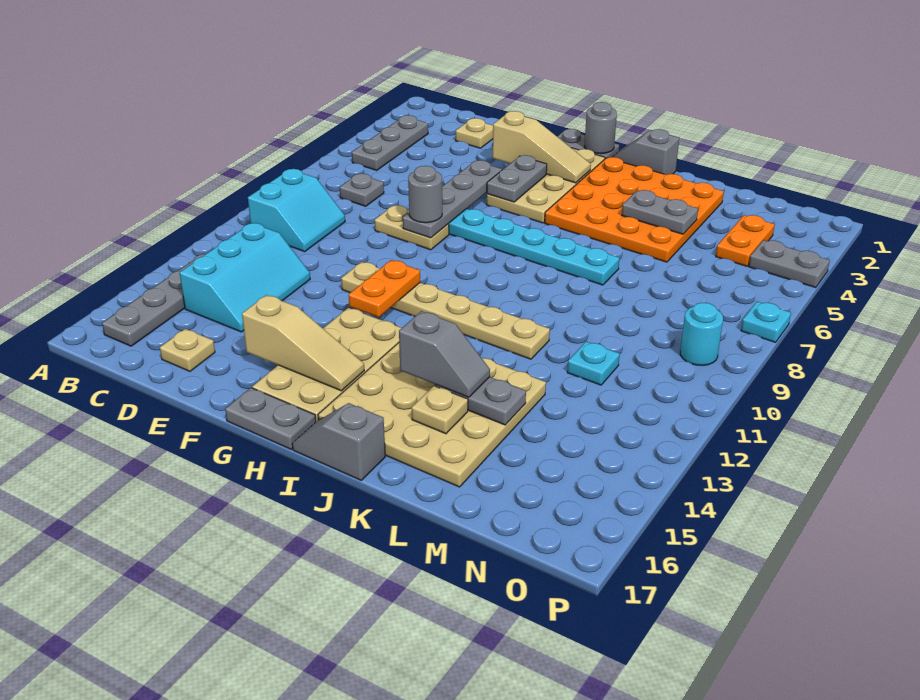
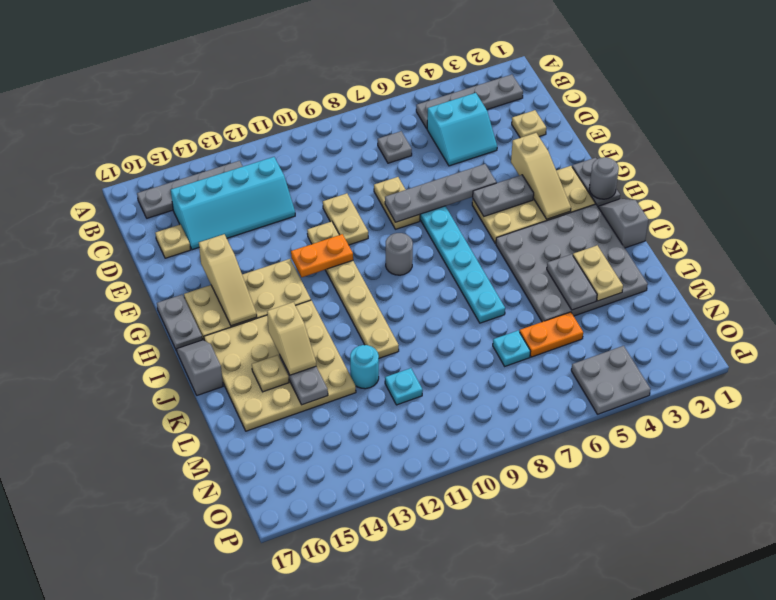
grey plate B3:B5 level 1 -> grey plate B2:B5 level 1
cyan slope B9:C10 level 1 top B -> cyan slope C4:D5 level 1 top C
cyan slope C12:D14 level 1 top C -> cyan slope C12:D15 level 1 top C
none -> tan plate E10:F10 level 1
grey round brick F8 level 3 -> grey round brick H9 level 1
orange plate I2:L5 level 1 -> grey plate I2:L5 level 1
grey slope J14:K14 level 3 top J -> tan slope J14:K14 level 3 top J
none -> tan plate K3:L3 level 2
orange plate N3:N4 level 1 -> orange plate M5:M6 level 1
grey plate O4:P4 level 1 -> grey plate O4:P5 level 1
cyan round brick O9 level 1 -> cyan round brick L12 level 1
cyan plate P7 level 1 -> cyan plate M7 level 1

